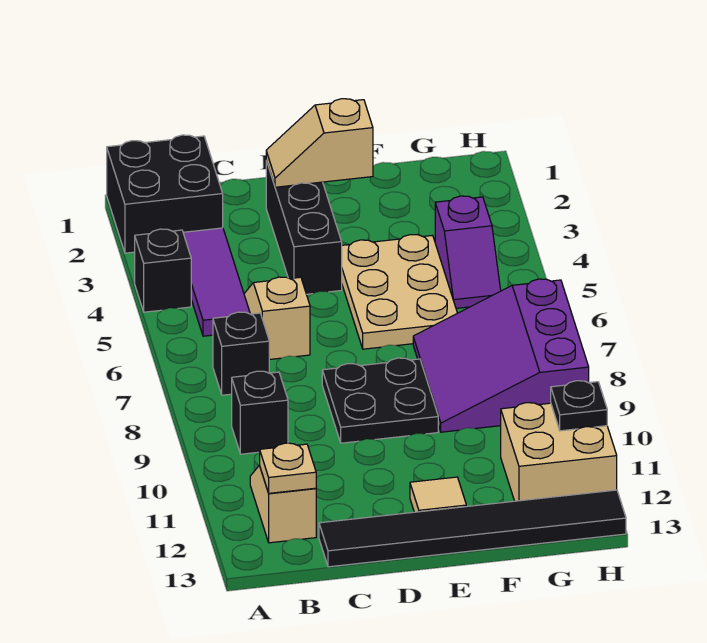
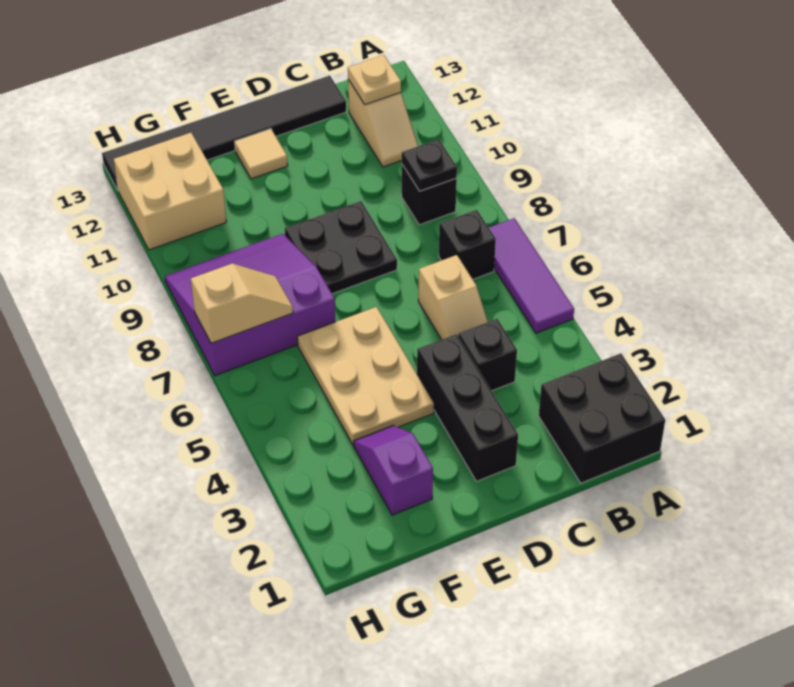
black brick A4 level 1 -> black brick C4 level 1
purple tile B3:B5 level 1 -> purple tile A5:A7 level 1
tan slope D2:E2 level 2 top E -> tan slope G7:H7 level 2 top H
purple slope F7:H9 level 1 top H -> purple slope F7:H9 level 1 top 7
purple slope G4:G5 level 1 top 4 -> purple slope F2:F3 level 1 top 2
black plate H11 level 2 -> black plate B9 level 2

